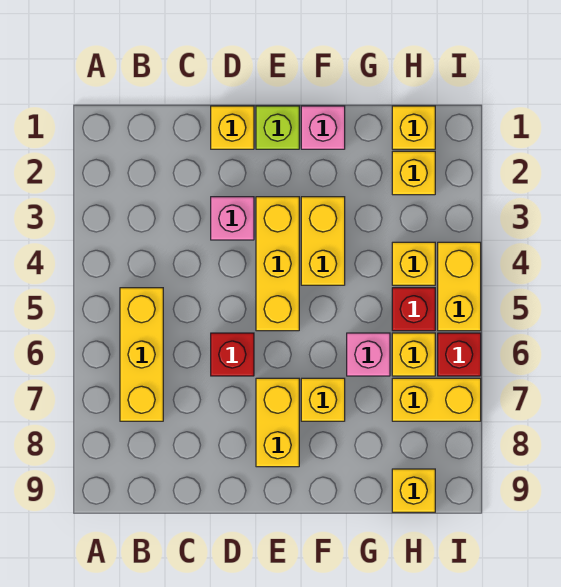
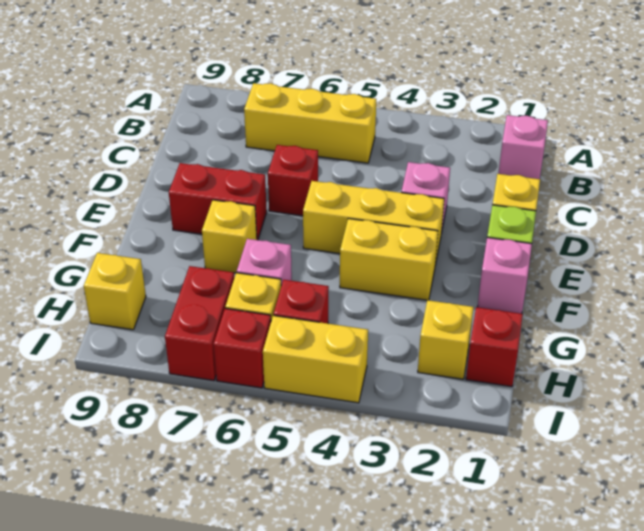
none -> pink brick B1 level 1
yellow brick E7:E8 level 1 -> red brick E7:E8 level 1
yellow brick H1 level 1 -> red brick H1 level 1
yellow brick H4 level 1 -> none
yellow brick H7:I7 level 1 -> red brick H7:I7 level 1

